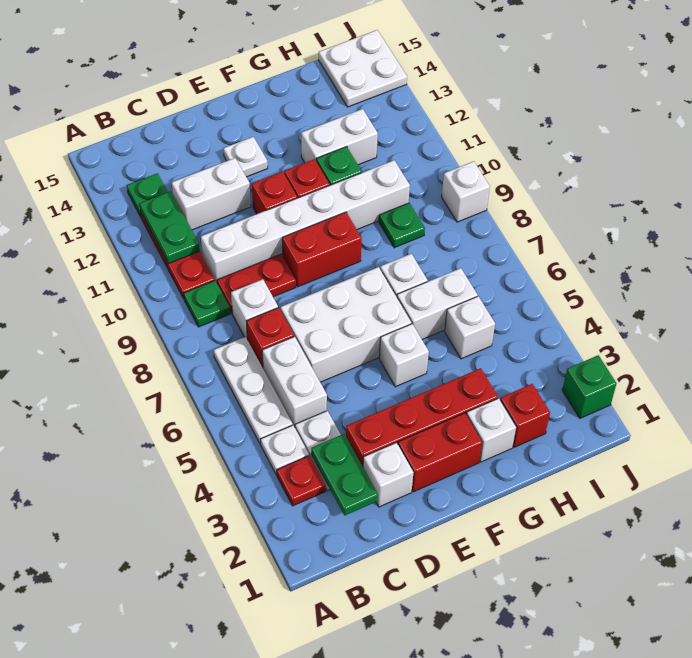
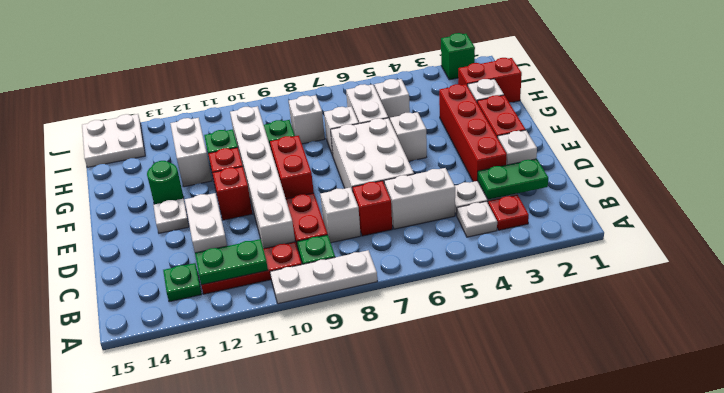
white plate B5:B7 level 1 -> white plate A8:A10 level 1
none -> green round brick F13 level 1
red brick H2 level 1 -> red brick H1:H2 level 1
white brick J9 level 1 -> white brick H8 level 1

